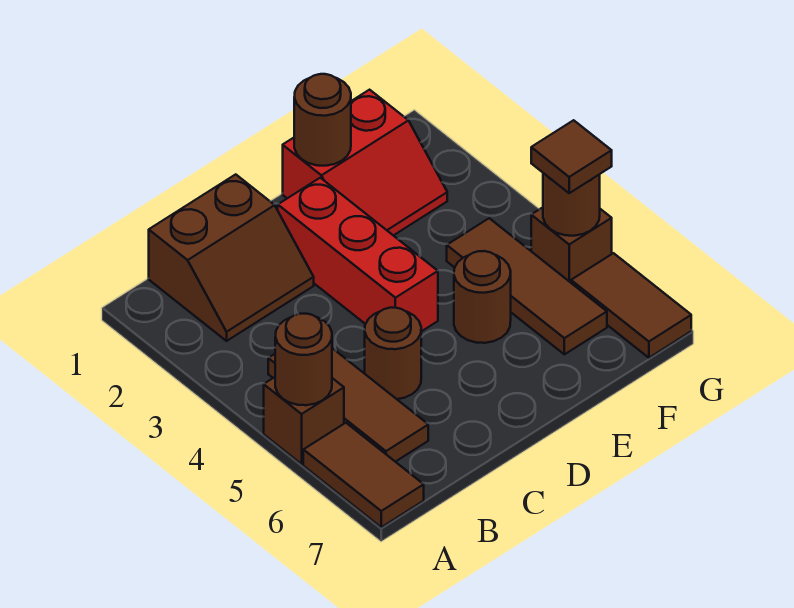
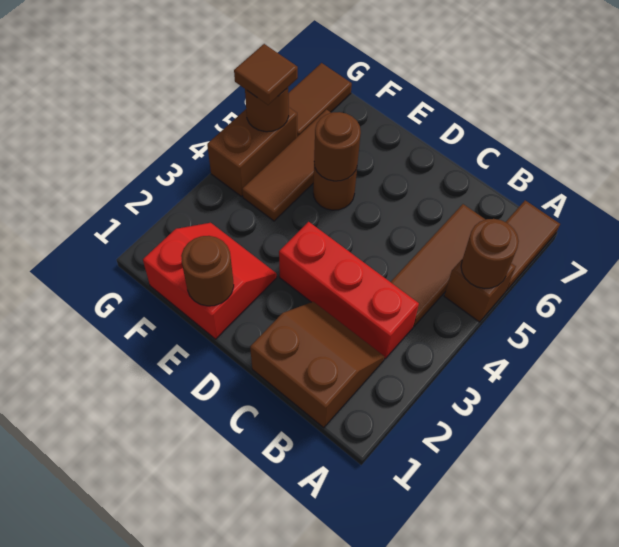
brown round brick C5 level 1 -> brown round brick E5 level 2
red brick D2:D4 level 1 -> red brick B3:D3 level 1
brown brick G5 level 1 -> brown brick G4:G5 level 1

